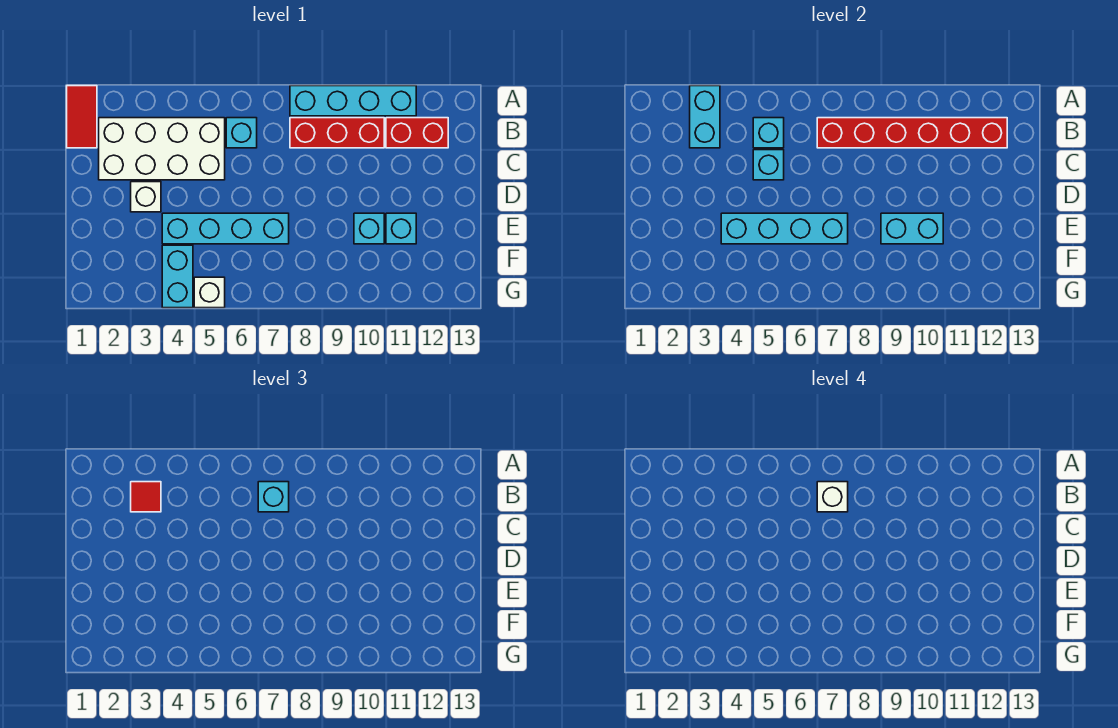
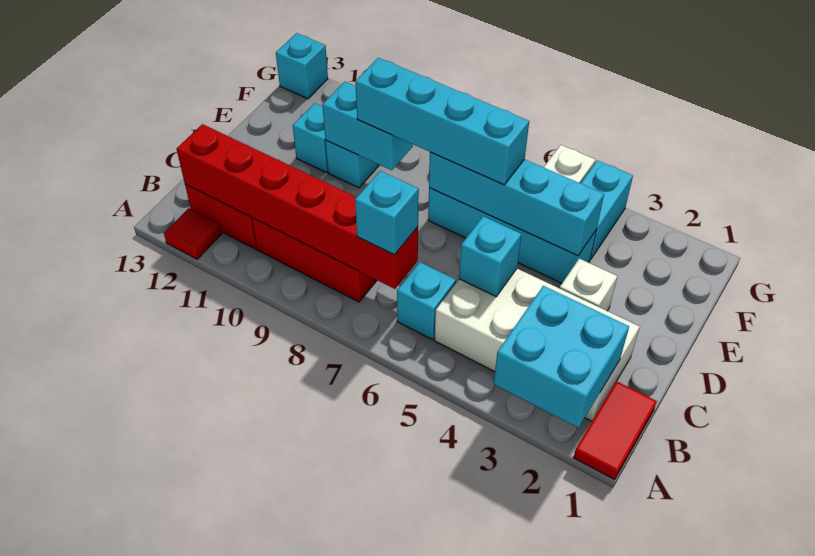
cyan brick A3:B3 level 2 -> cyan brick A2:B3 level 2
cyan brick A8:A11 level 1 -> cyan brick E6:E9 level 3
red tile B3 level 3 -> red tile A12 level 1
cyan brick B5 level 2 -> cyan brick G13 level 1
white brick B7 level 4 -> none

